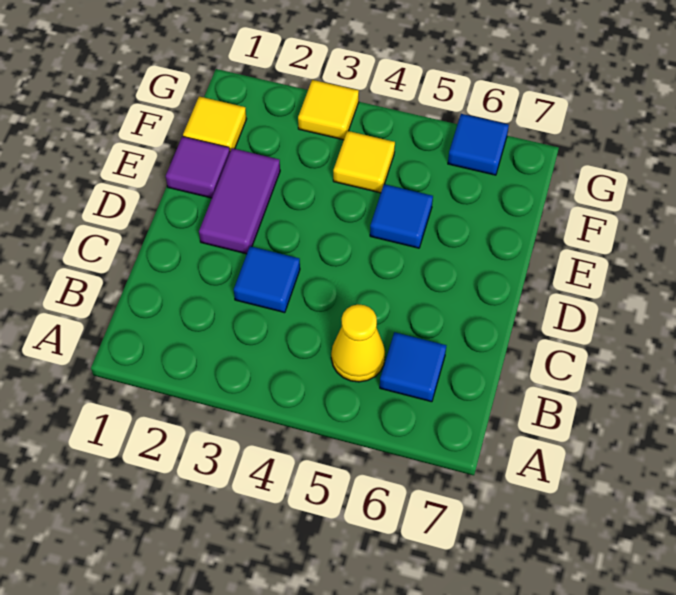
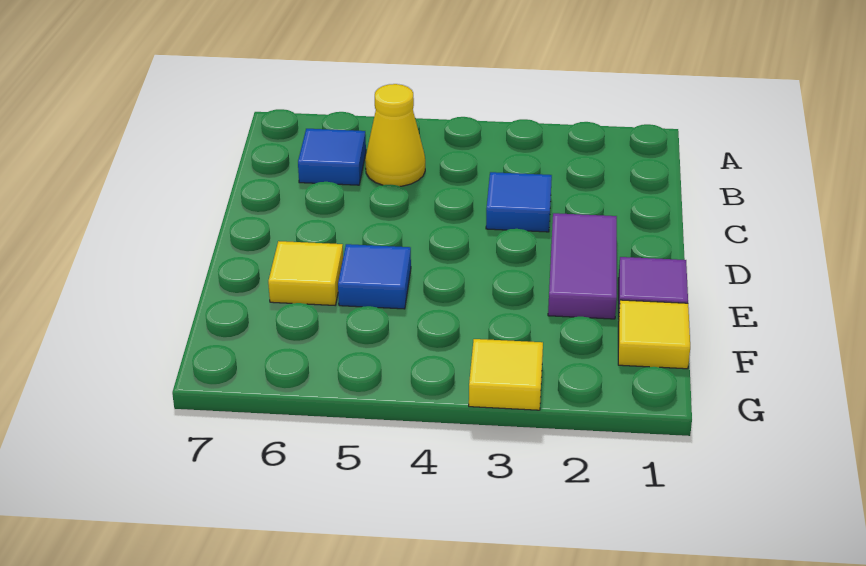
yellow tile F4 level 1 -> yellow tile E6 level 1
blue tile G6 level 1 -> none

